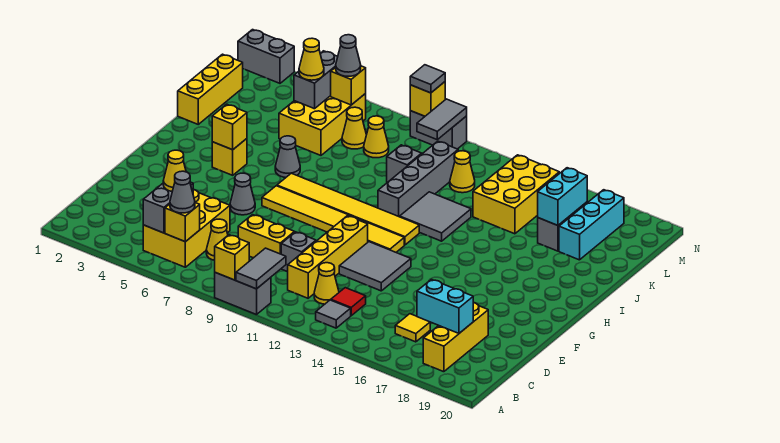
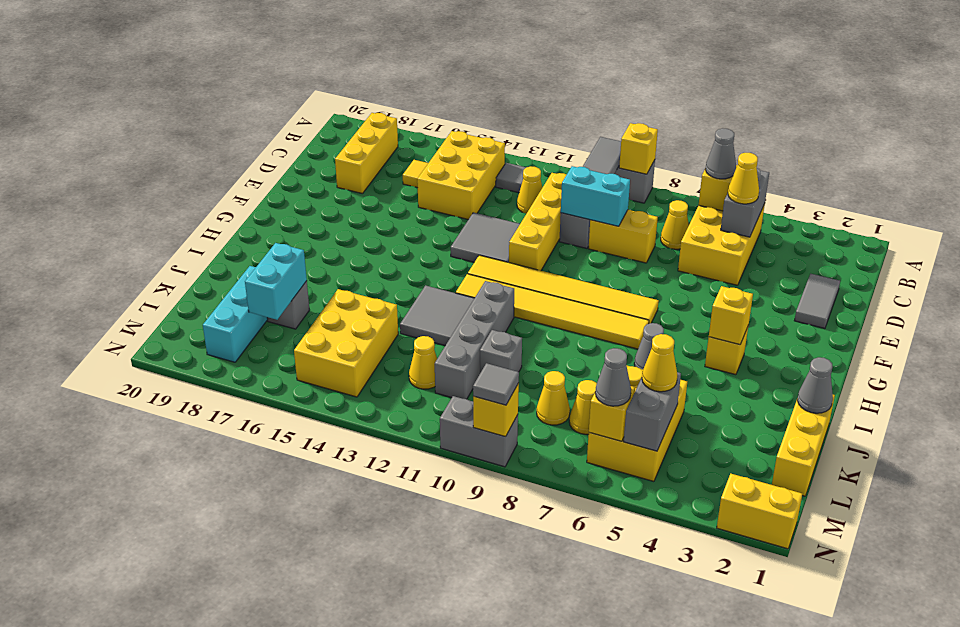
none -> yellow brick B14:D15 level 1
red tile C13 level 1 -> none
cyan brick C17:C18 level 2 -> cyan brick D9:D10 level 2
grey cone F6 level 1 -> grey cone J1 level 2
grey tile M10:N10 level 2 -> grey tile D2:E2 level 1
grey brick N1:N2 level 1 -> yellow brick N1:N2 level 1

